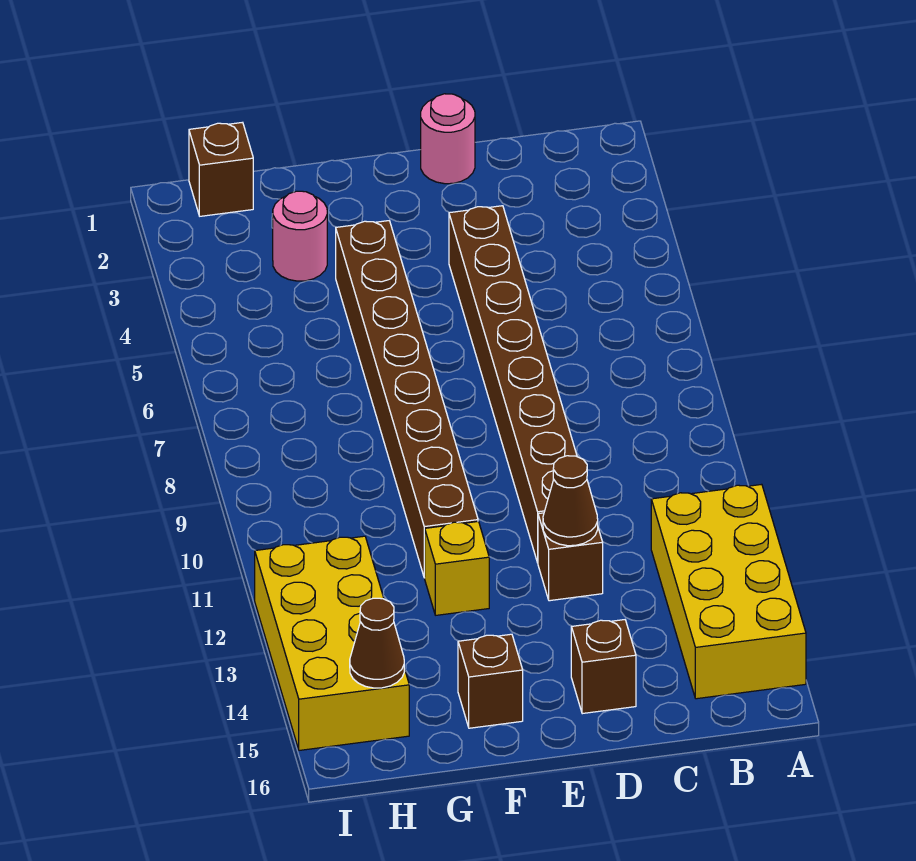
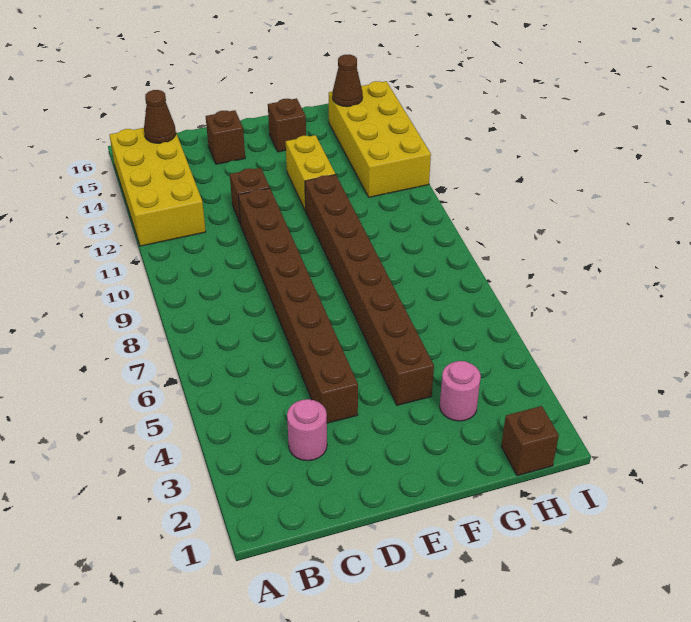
pink round brick D1 level 1 -> pink round brick C3 level 1
brown cone D12 level 2 -> brown cone B15 level 2
yellow brick F12 level 1 -> yellow brick F12:F13 level 1

